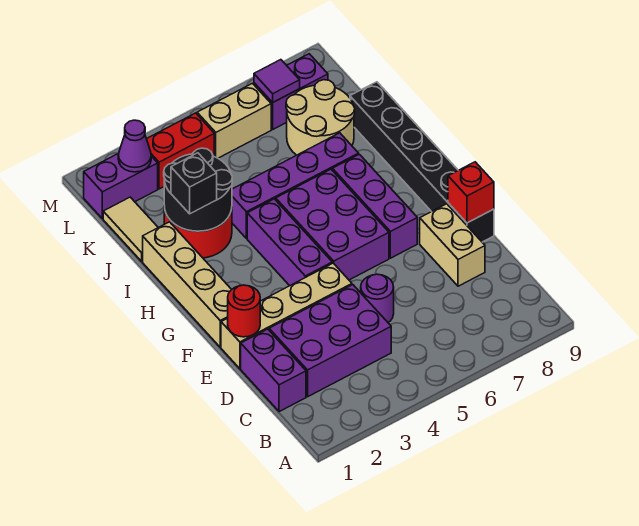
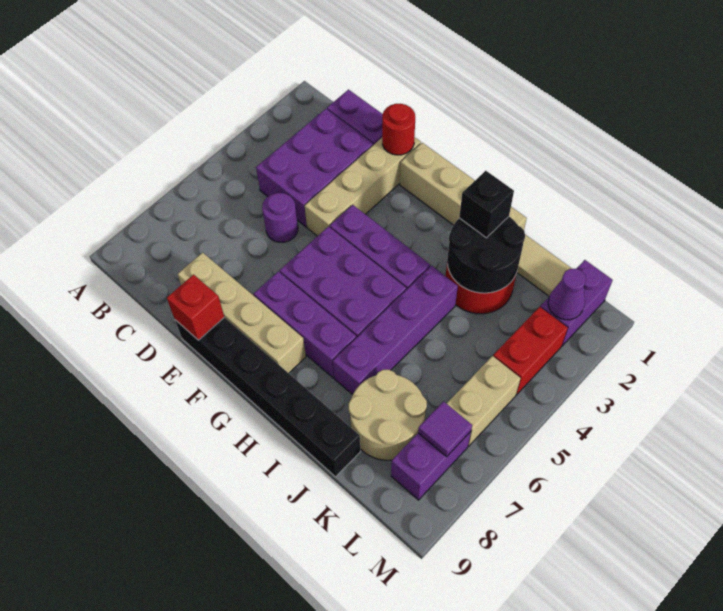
tan brick D8:E8 level 1 -> tan brick D8:G8 level 1

